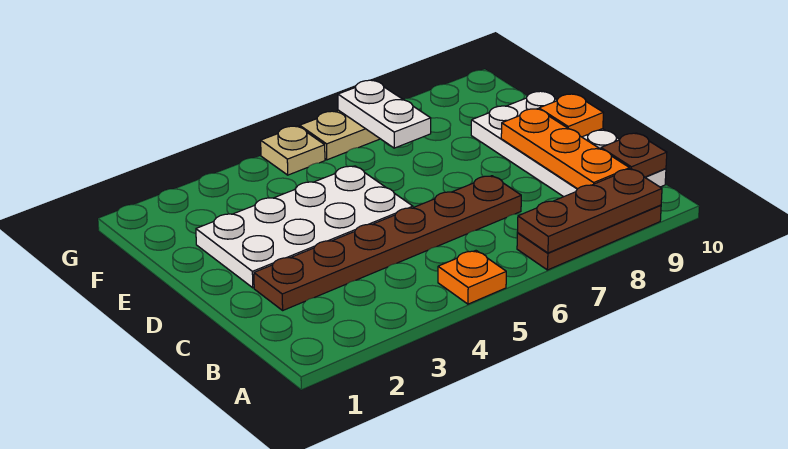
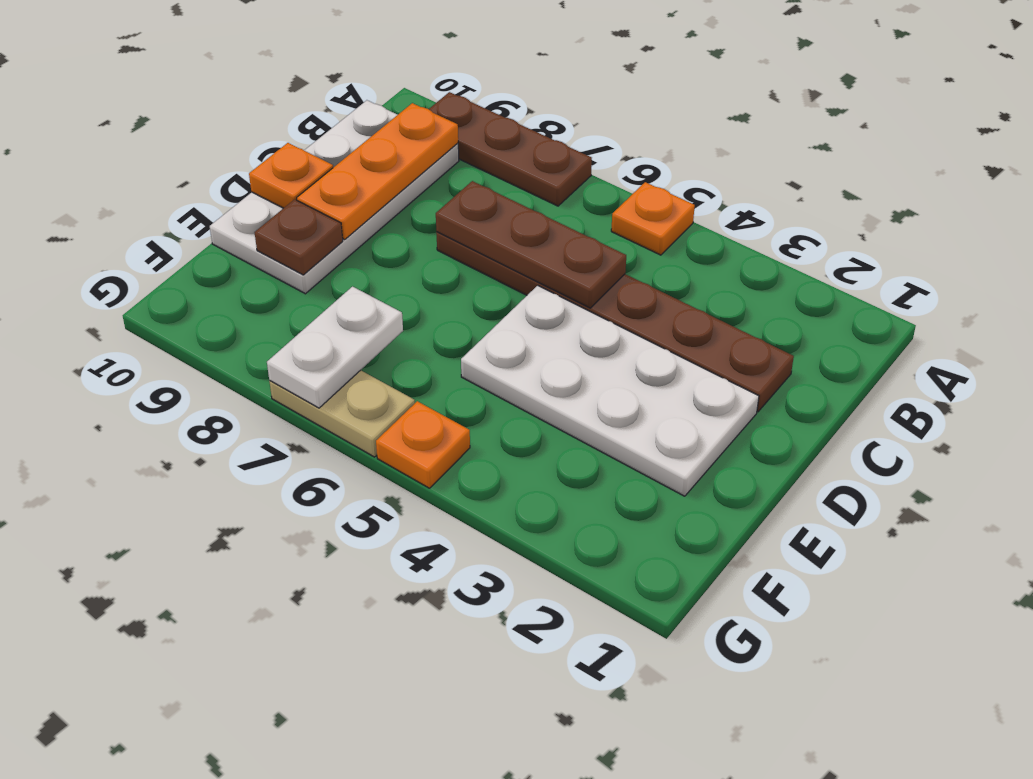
brown plate A7:A9 level 2 -> brown plate C5:C7 level 2
brown plate B10 level 2 -> brown plate E9 level 2
tan plate G5 level 1 -> orange plate G5 level 1

